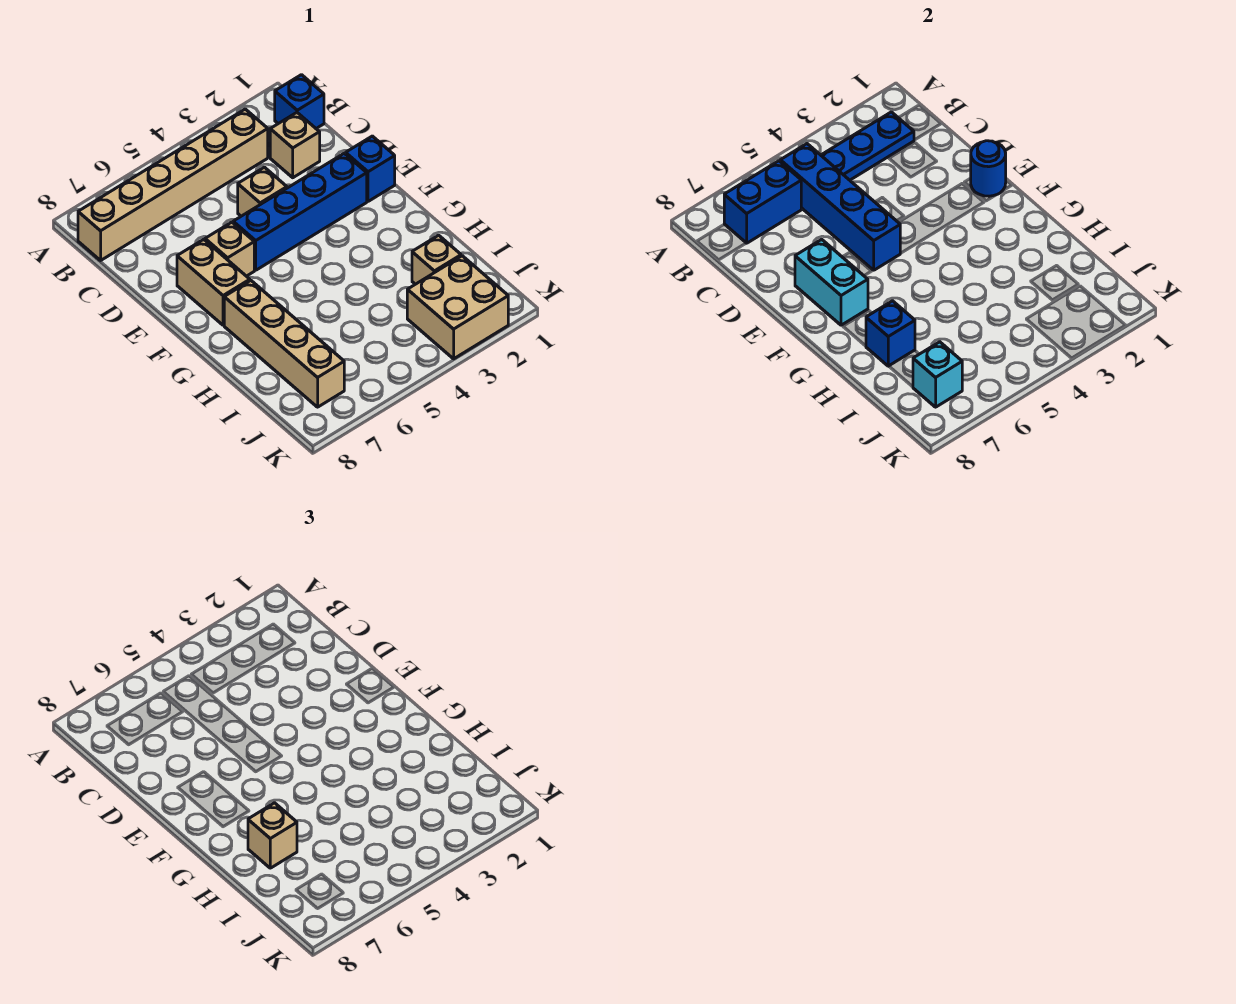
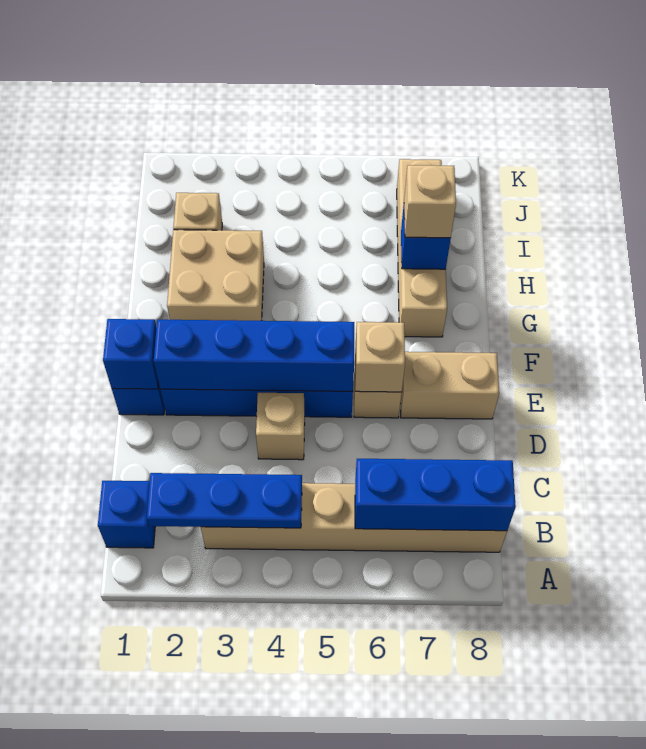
blue brick B5:E5 level 2 -> blue brick E2:E5 level 2
blue brick B6:B7 level 2 -> blue brick B6:B8 level 2
tan brick C2 level 1 -> tan brick E6 level 2
blue round brick E1 level 2 -> blue brick E1 level 2
tan brick E7:F7 level 1 -> tan brick E7:E8 level 1
cyan brick E7:F7 level 2 -> none
tan brick J2:K3 level 1 -> tan brick G2:H3 level 1
cyan brick J7 level 2 -> none

